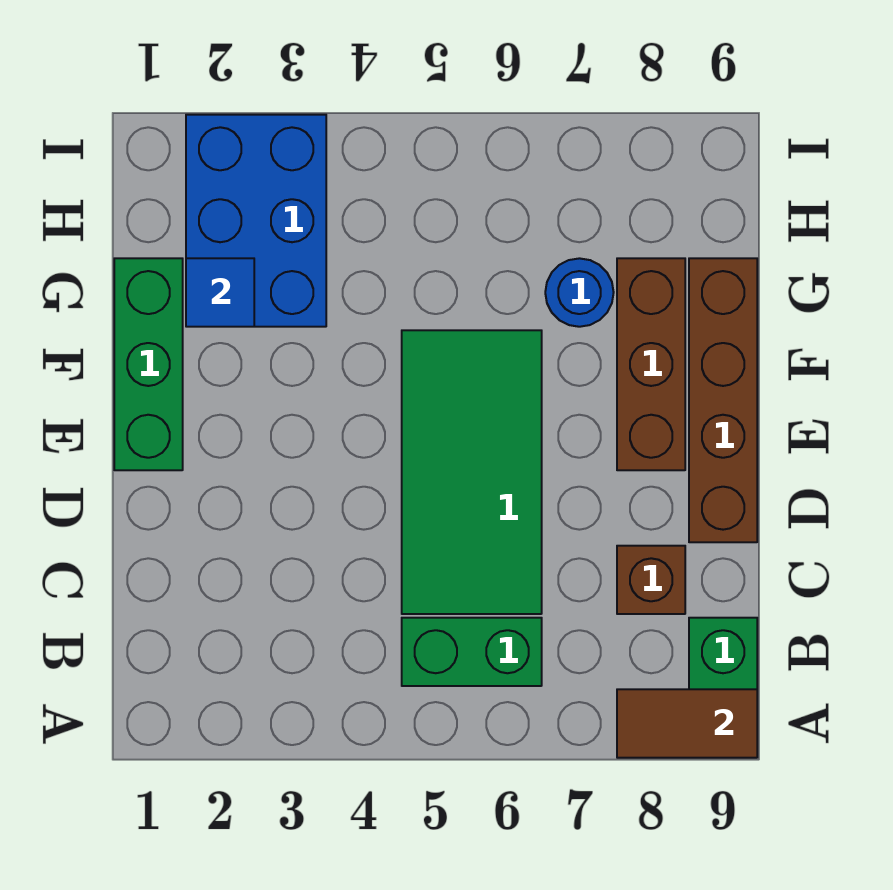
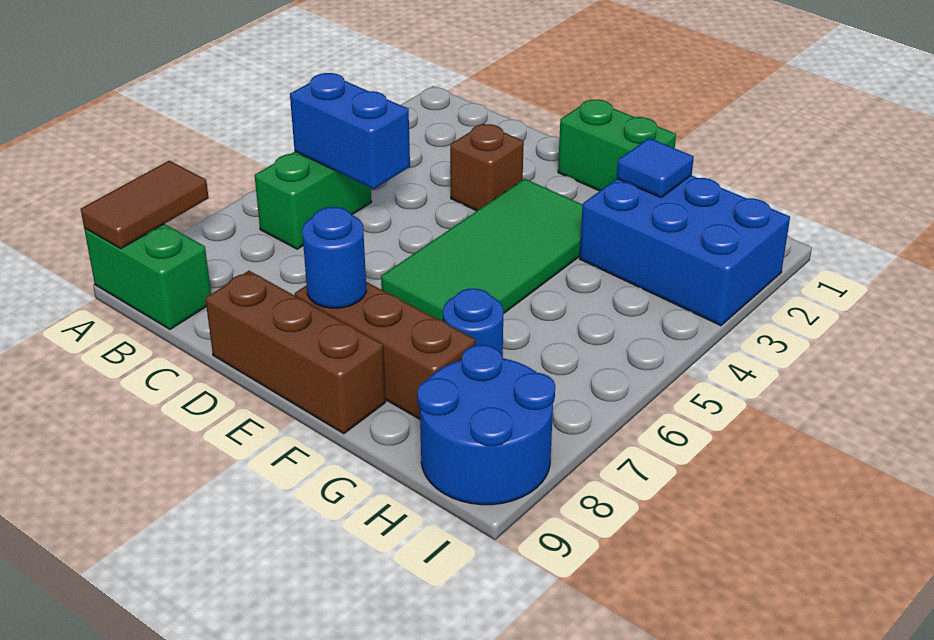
none -> blue brick B5:C5 level 2
green tile C5:F6 level 1 -> green tile E3:F6 level 1
brown brick C8 level 1 -> brown brick D3 level 1
brown brick D9:G9 level 1 -> brown brick D9:F9 level 1
green brick E1:G1 level 1 -> green brick E1:F1 level 1
none -> blue round brick E8 level 2
none -> blue round brick H8:I9 level 1

